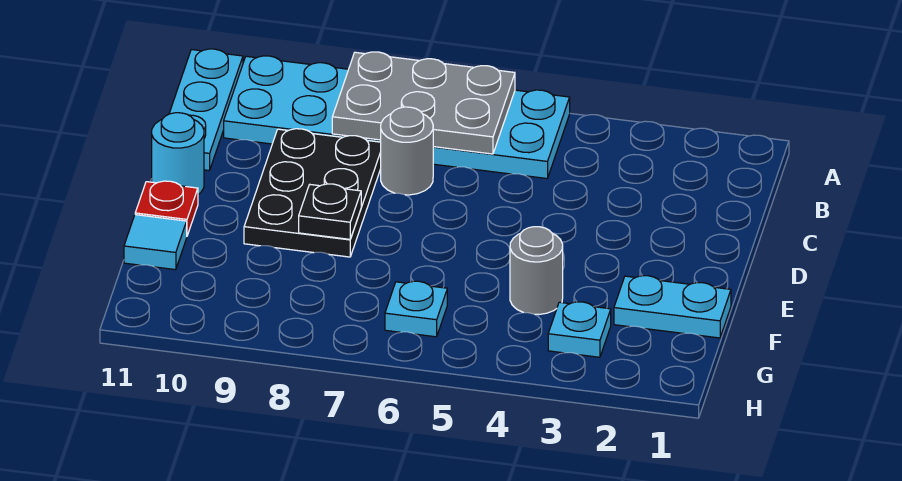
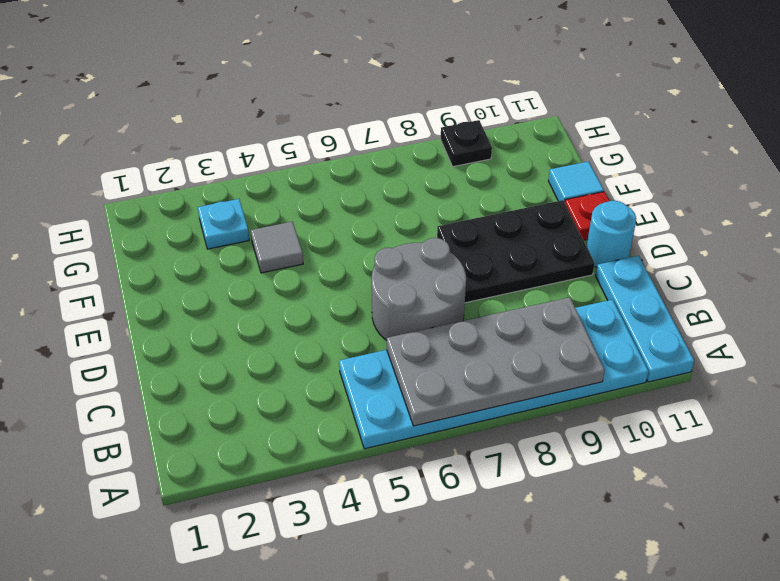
grey plate A6:B8 level 2 -> grey plate A6:B9 level 2
grey round brick C7 level 1 -> grey round brick C6:D7 level 1
black plate C8:E9 level 1 -> black plate D8:E10 level 1
black plate E8 level 2 -> black plate H9 level 1
cyan plate F1:F2 level 1 -> none
grey round brick F4 level 1 -> grey tile F4 level 1
cyan plate G6 level 1 -> none

